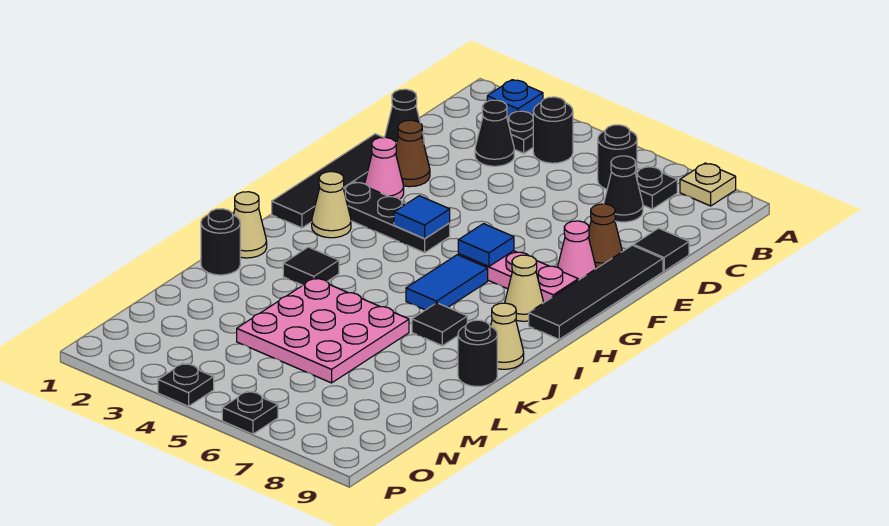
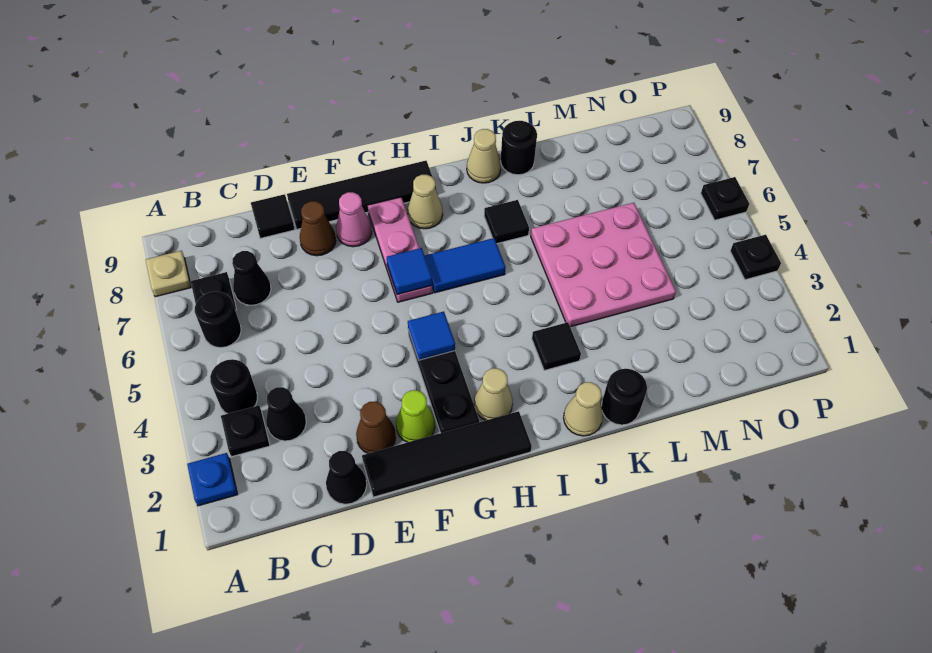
pink cone F2 level 1 -> lime cone F2 level 1

